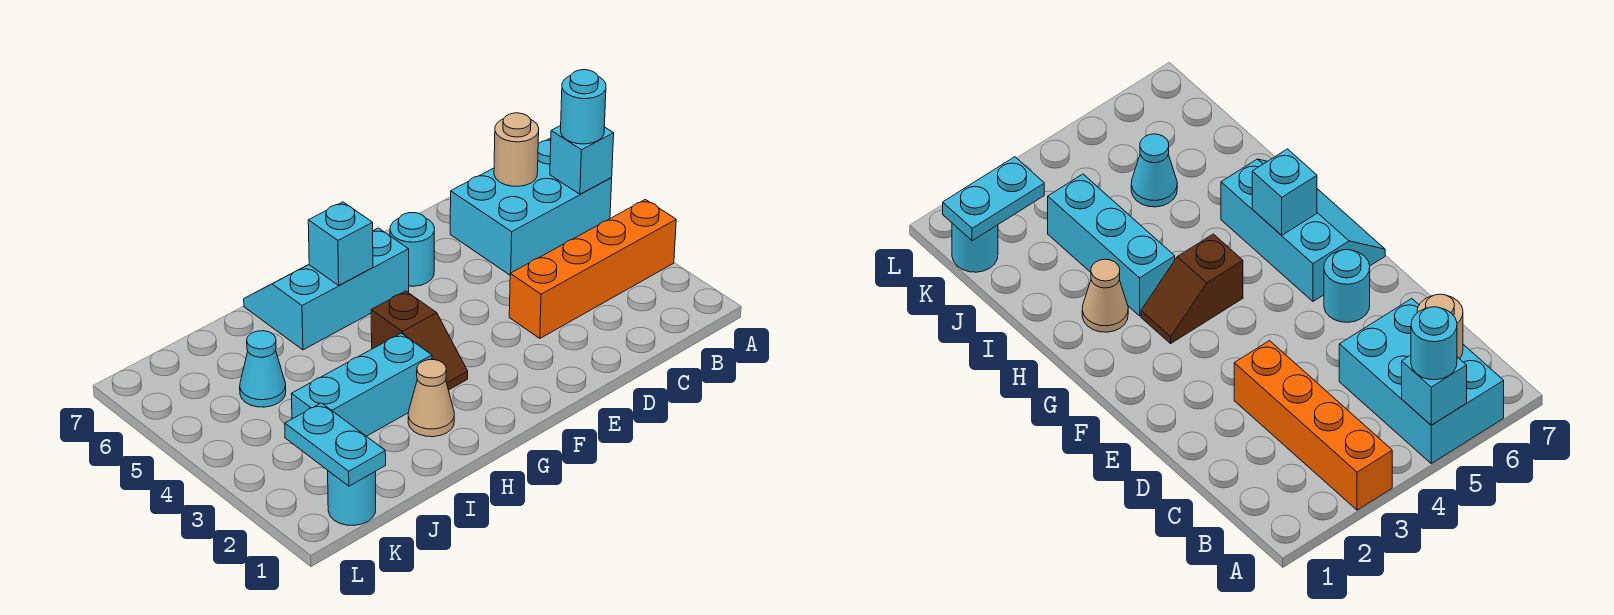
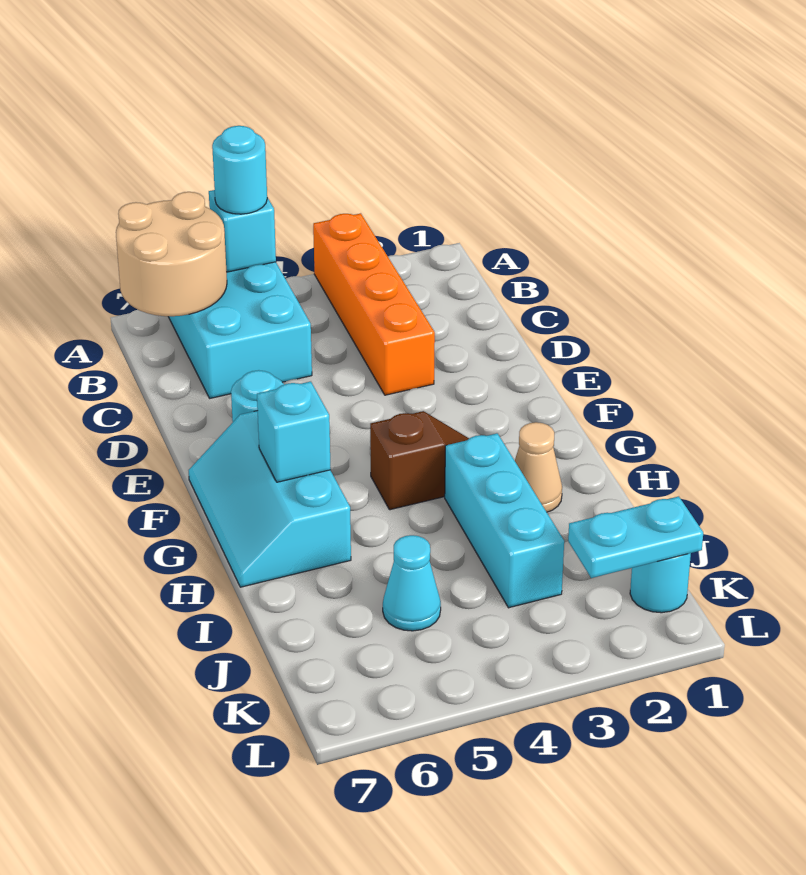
tan round brick B6 level 2 -> tan round brick A6:B7 level 2

